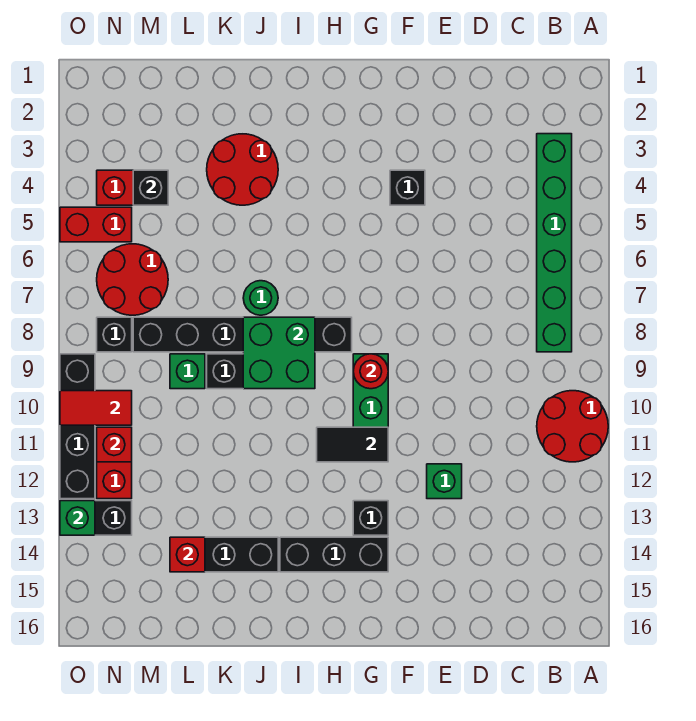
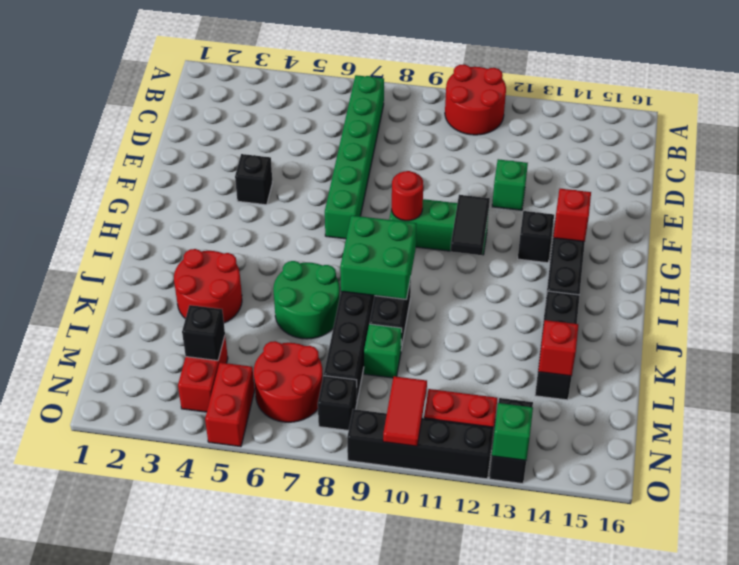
green brick B3:B8 level 1 -> green brick B7:G7 level 1
green round brick J7 level 1 -> green round brick J6:K7 level 1
red brick N11 level 2 -> red brick G14 level 2

